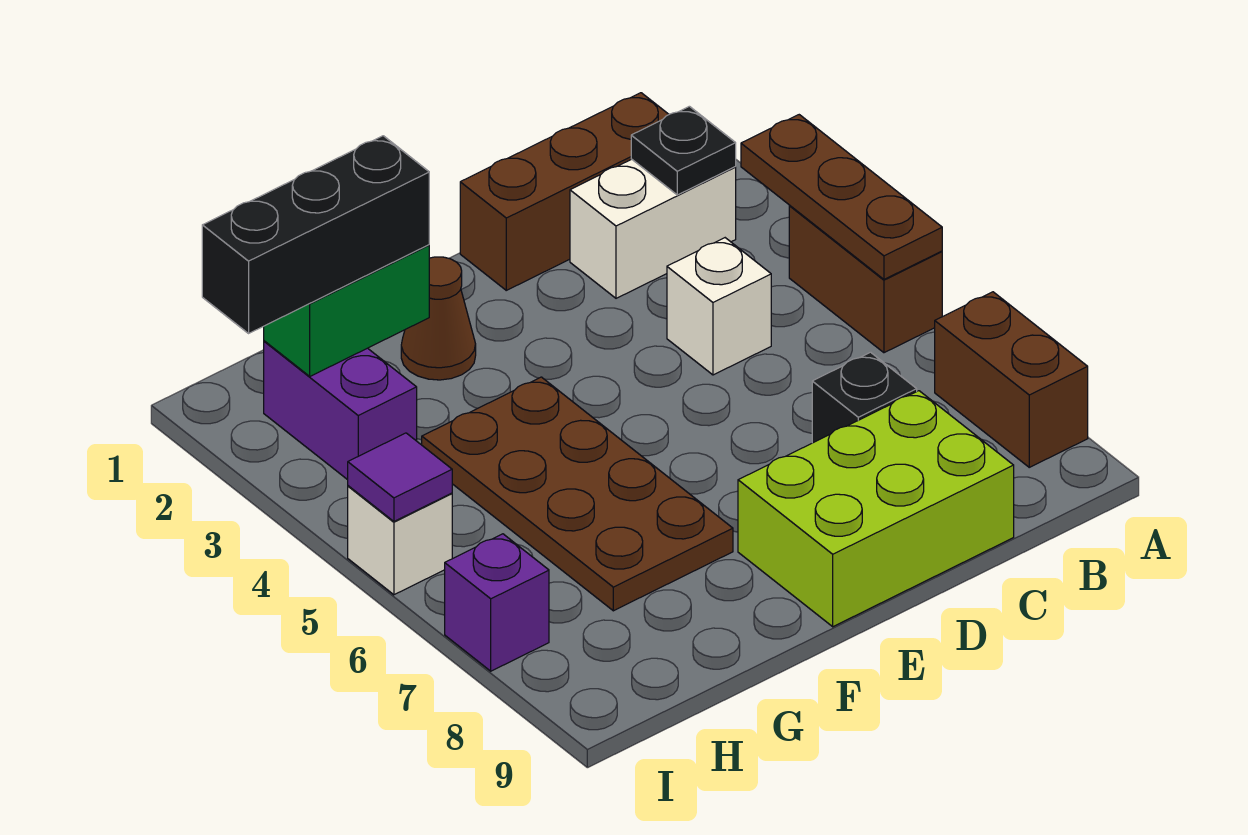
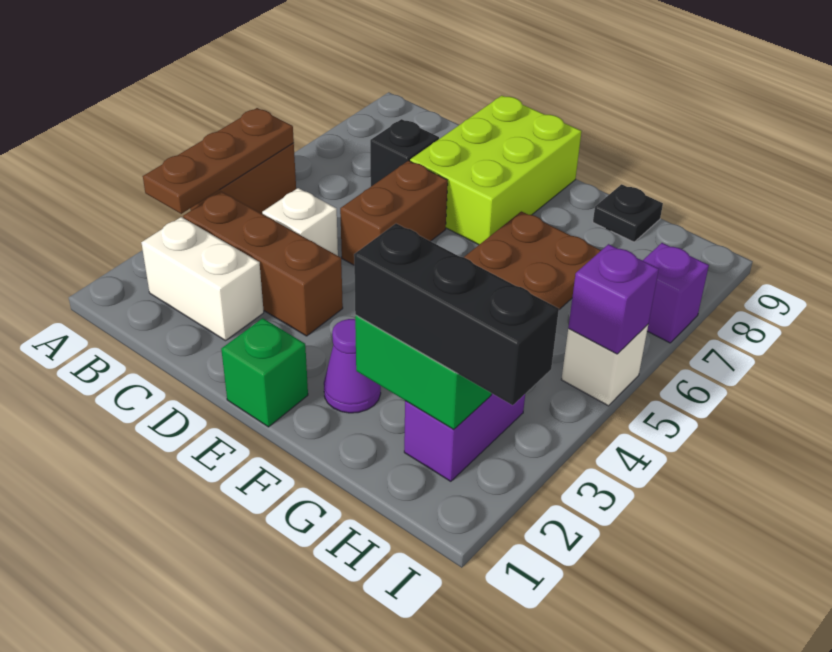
brown brick A7:A8 level 1 -> brown brick D5:D6 level 1
brown brick B1:D1 level 1 -> brown brick B3:D3 level 1
black plate B2 level 2 -> black plate G9 level 1
lime brick C8:E9 level 1 -> lime brick D7:E9 level 1
none -> green brick E1 level 1
brown cone F2 level 1 -> purple cone F2 level 1
purple tile I5 level 2 -> purple brick I5 level 2

